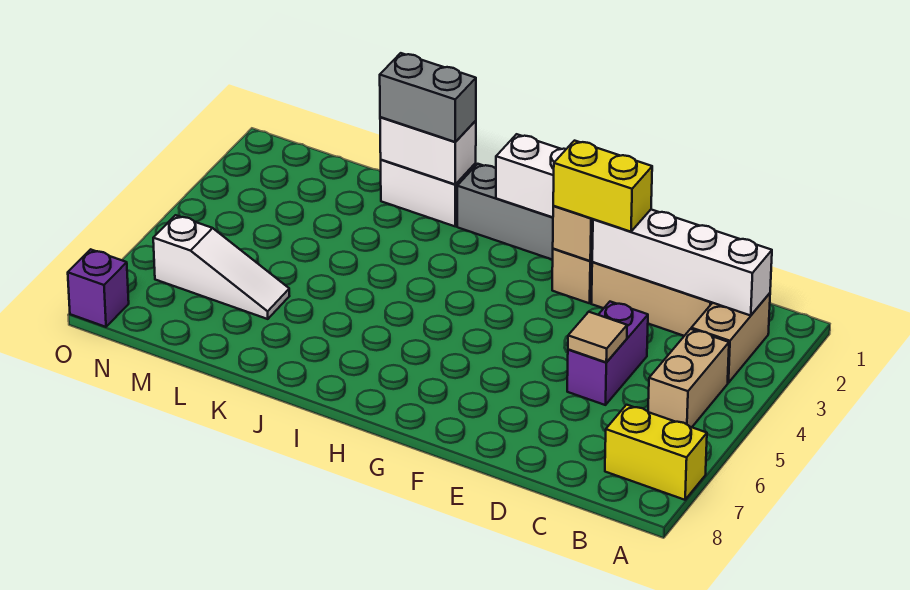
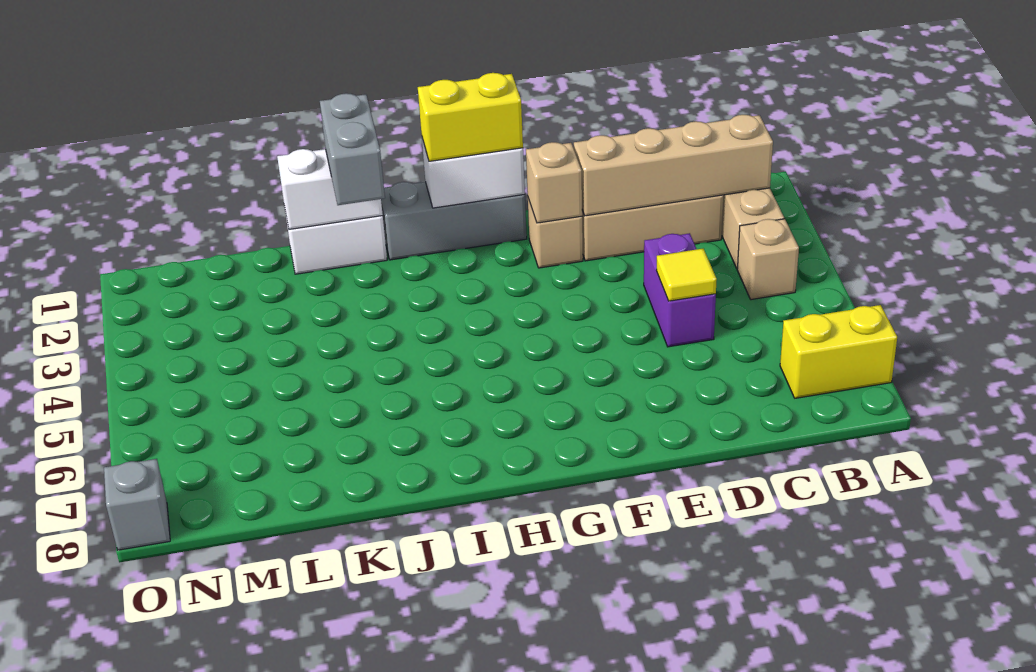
white brick B2:E2 level 2 -> tan brick B2:E2 level 2
tan brick B4:B5 level 1 -> tan brick B4 level 1
tan tile D5 level 2 -> yellow tile D5 level 2
yellow brick E2:F2 level 3 -> yellow brick G1:H1 level 3
grey brick J1:K1 level 3 -> grey brick J1:J2 level 3
white slope L6:N6 level 1 top N -> none
purple brick O8 level 1 -> grey brick O8 level 1

